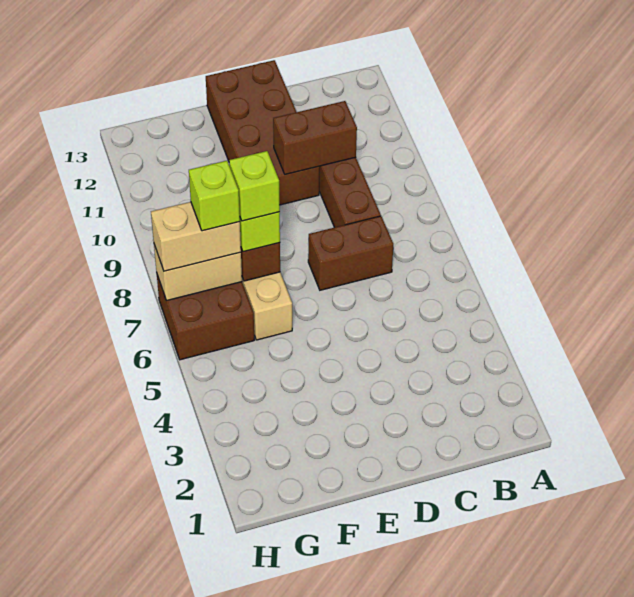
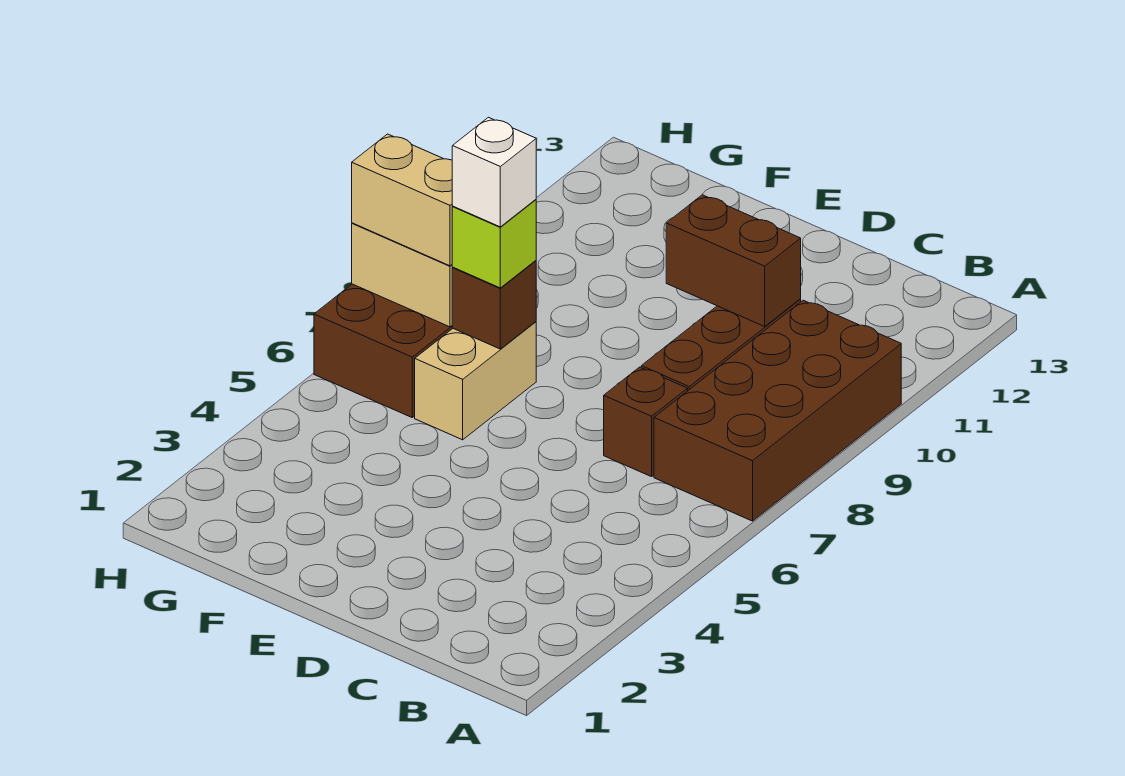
brown brick C7:D7 level 1 -> brown brick C7 level 1
brown brick D10:E13 level 1 -> brown brick A7:B10 level 1
lime brick F7 level 4 -> white brick F7 level 4
lime brick G7 level 4 -> none

